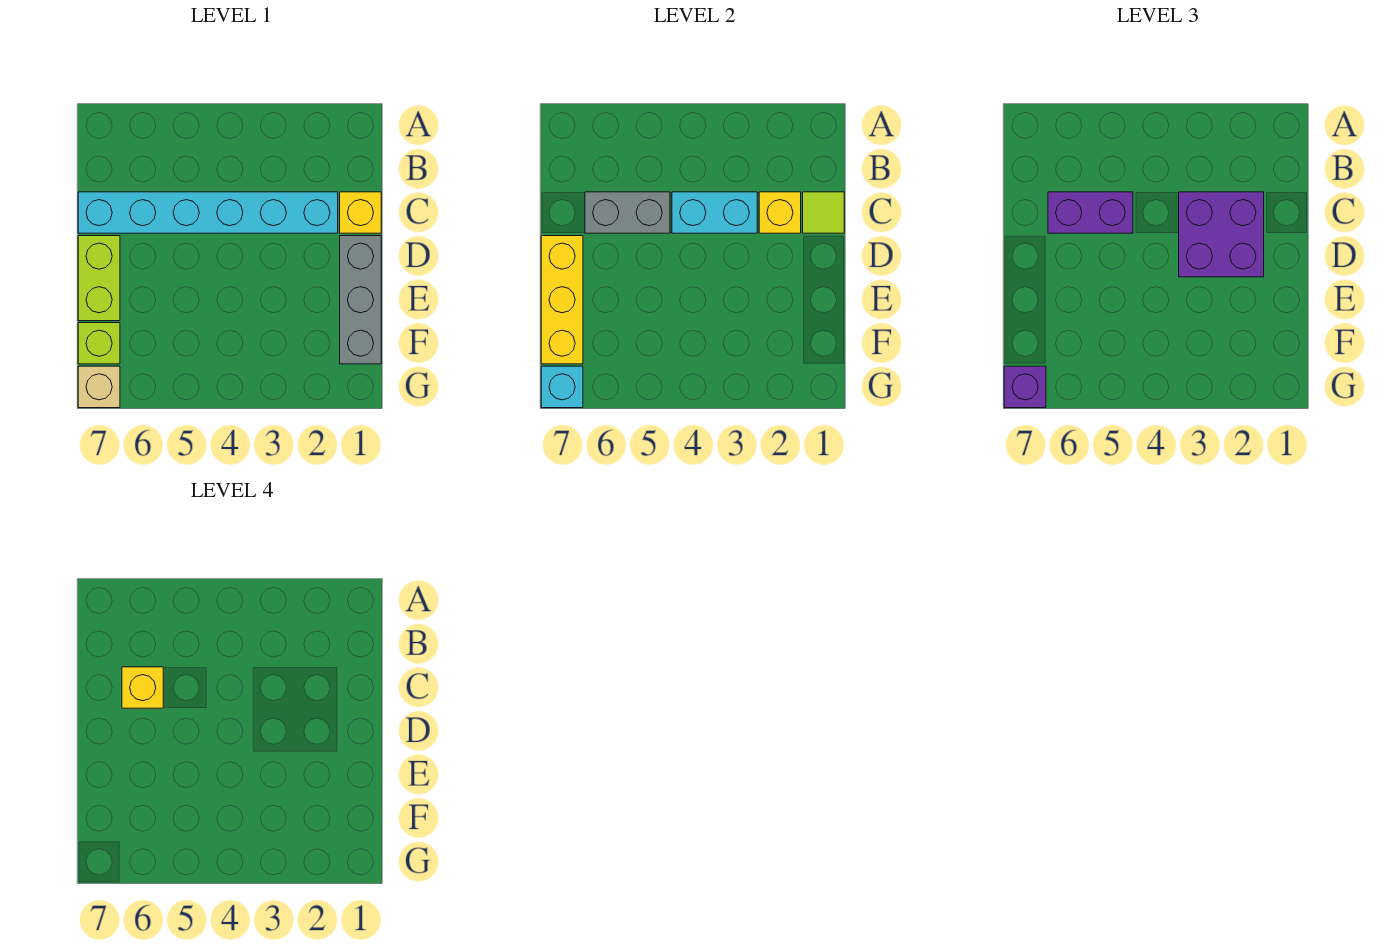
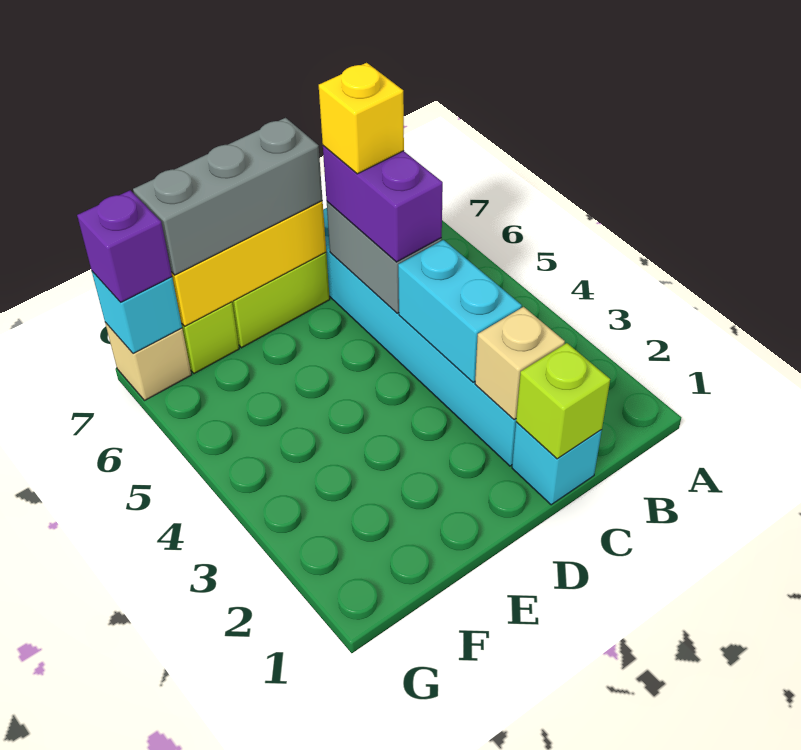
yellow brick C1 level 1 -> cyan brick C1 level 1
lime tile C1 level 2 -> lime brick C1 level 2
yellow brick C2 level 2 -> tan brick C2 level 2
purple brick C2:D3 level 3 -> none
grey brick D1:F1 level 1 -> grey brick D7:F7 level 3

